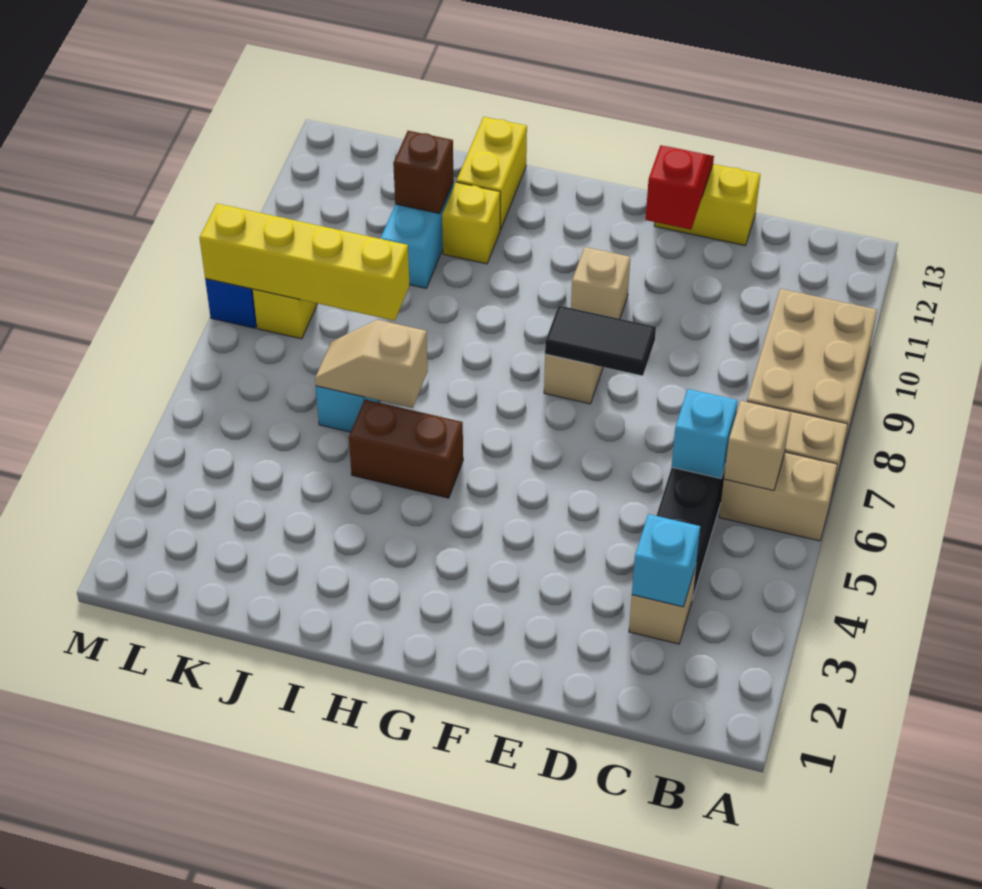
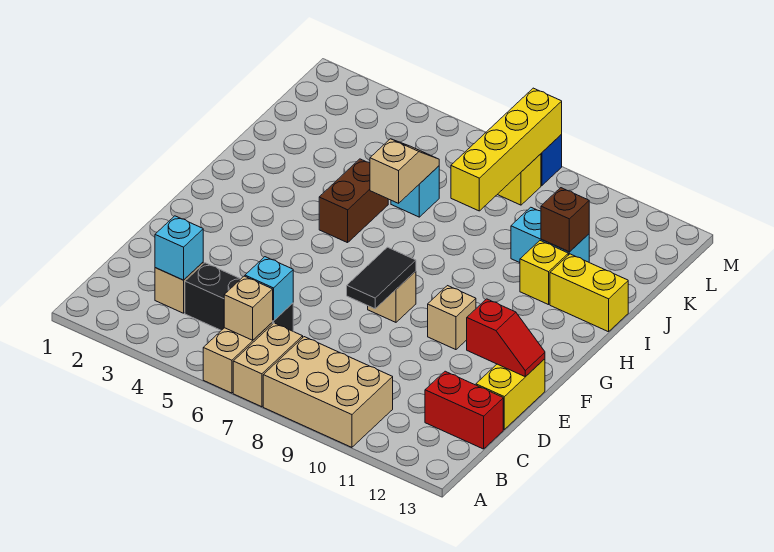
none -> red brick C12:C13 level 1

